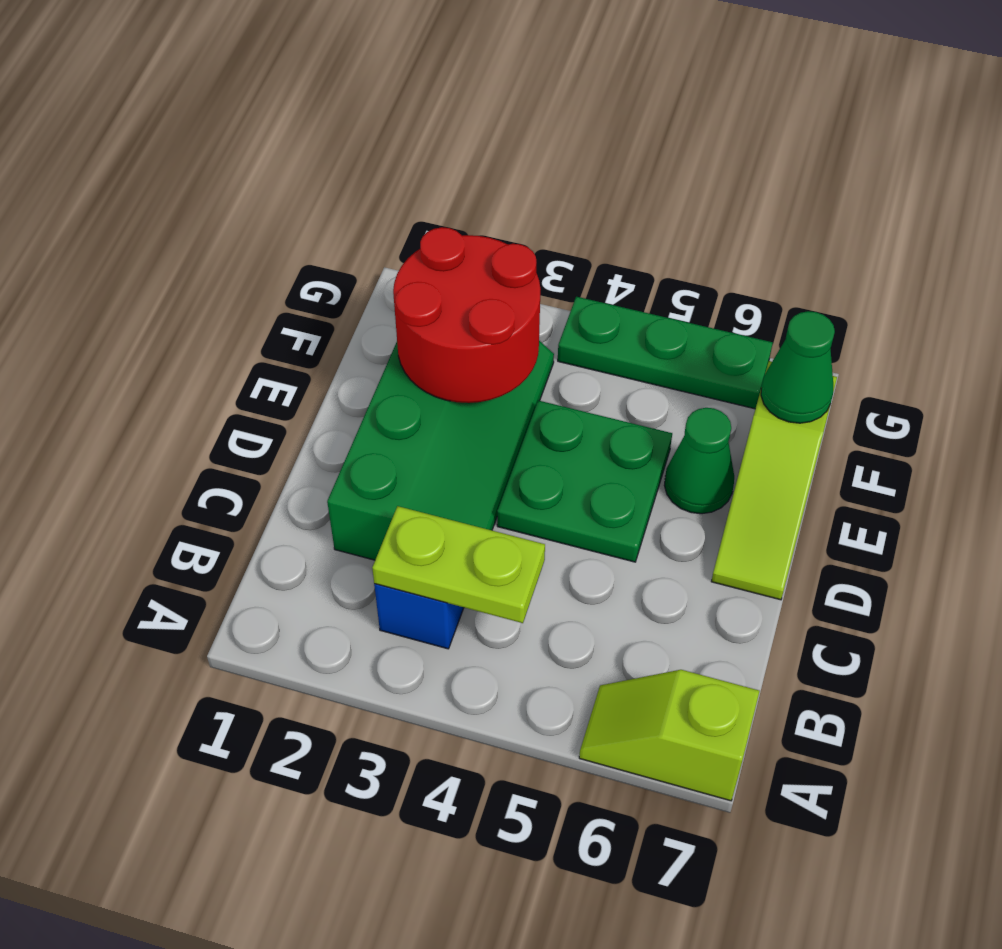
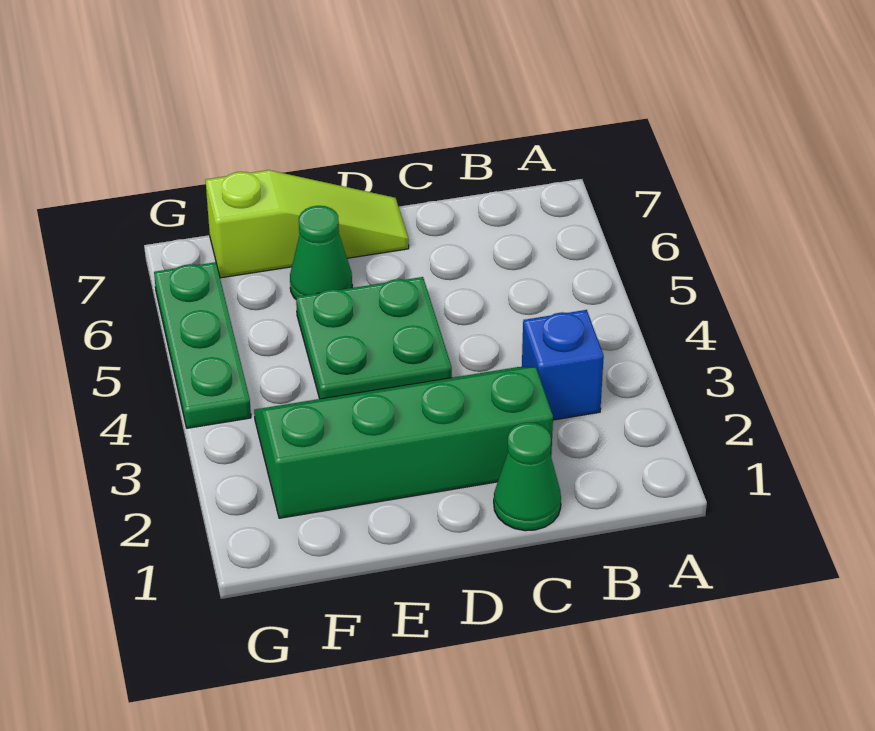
lime slope A6:A7 level 1 top 7 -> none
lime plate B3:B4 level 2 -> none
red round brick E2:F3 level 2 -> none
green cone F7 level 2 -> green cone C1 level 1

